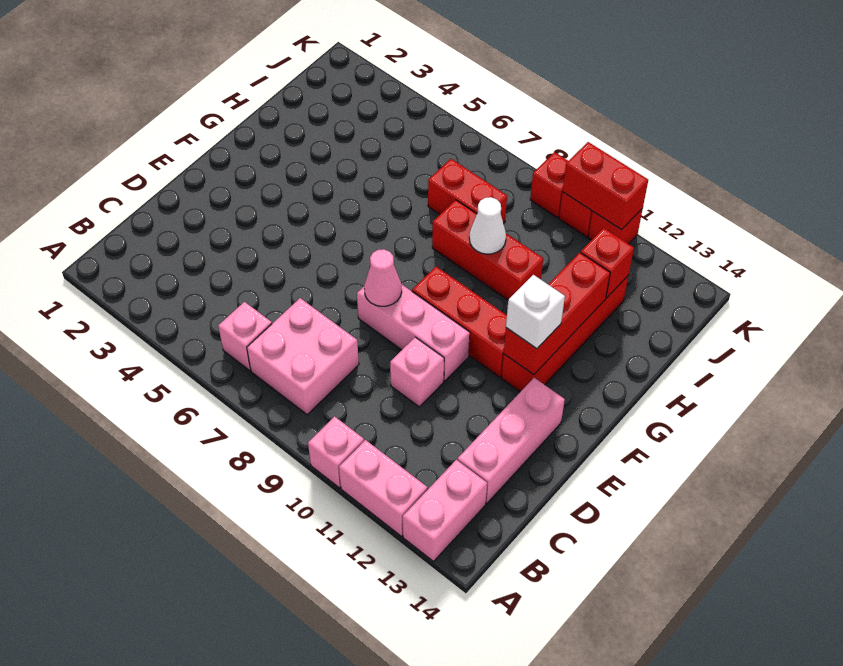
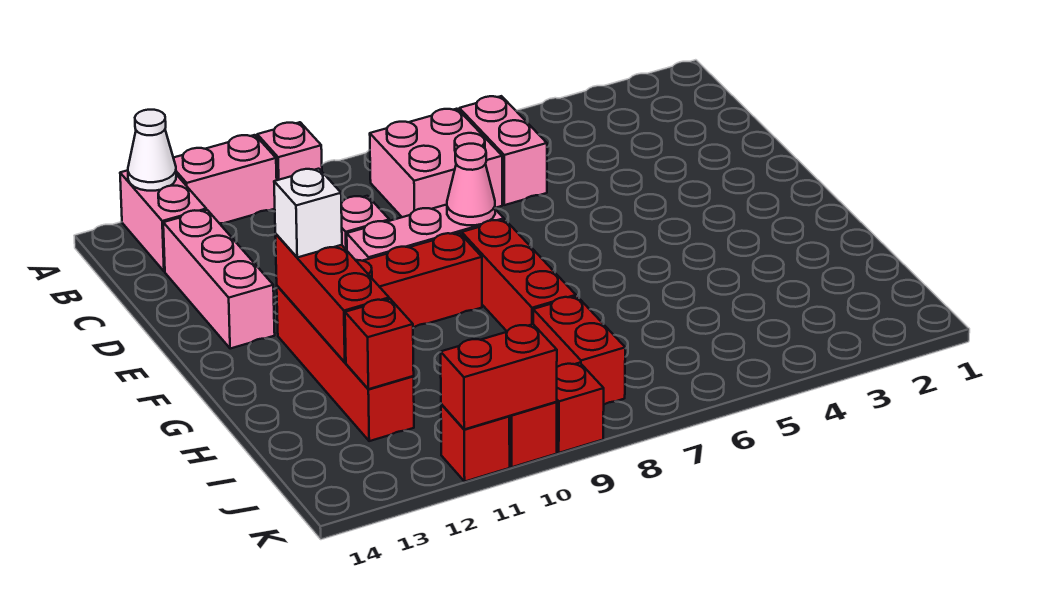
pink brick B6 level 1 -> pink brick B6:C6 level 1
red brick H8:H10 level 1 -> red brick F8:H8 level 1
white cone H9 level 2 -> white cone A13 level 2
red brick I7:I8 level 1 -> red brick I8:J8 level 1

